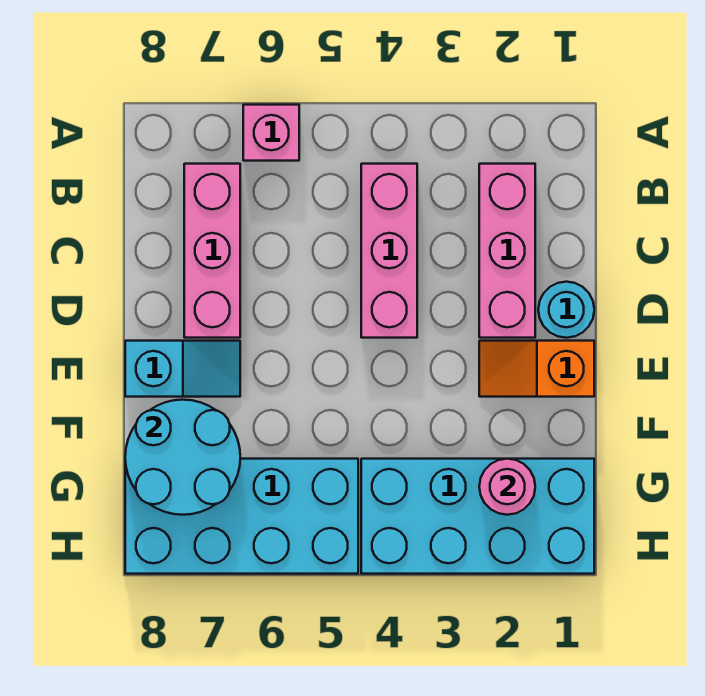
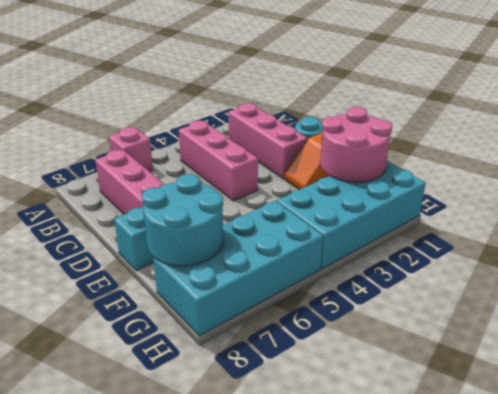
pink round brick G2 level 2 -> pink round brick F1:G2 level 2

